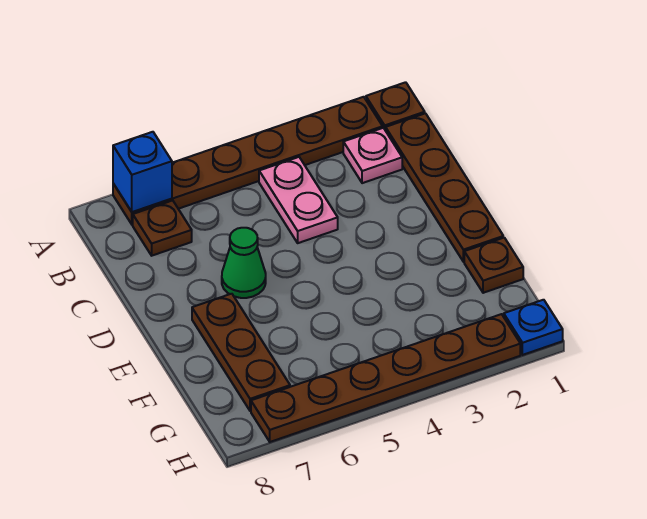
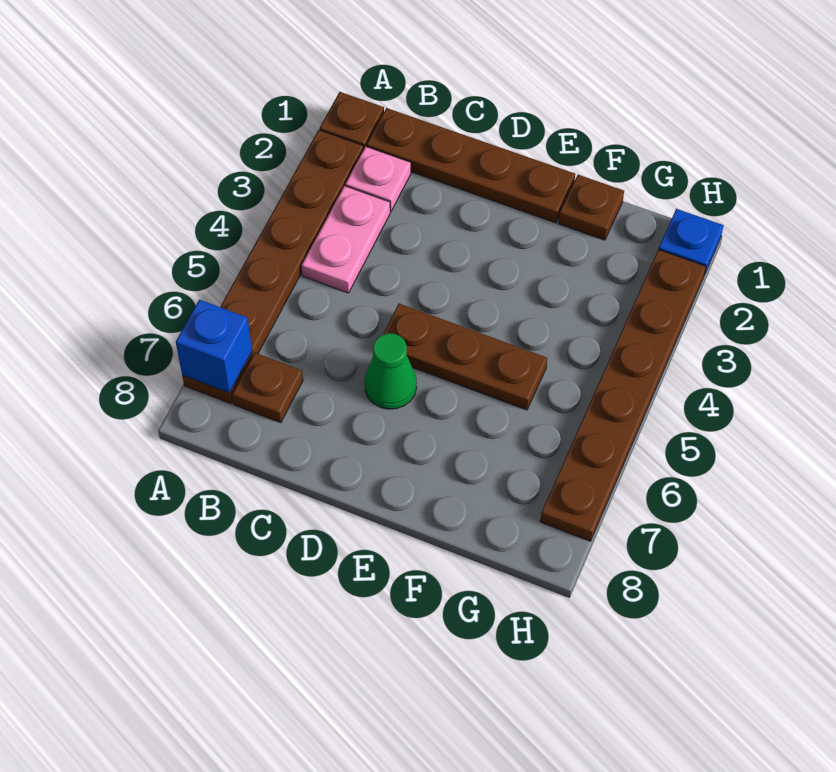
pink plate B4:C4 level 1 -> pink plate B3:B4 level 1
brown plate E7:G7 level 1 -> brown plate D5:F5 level 1

